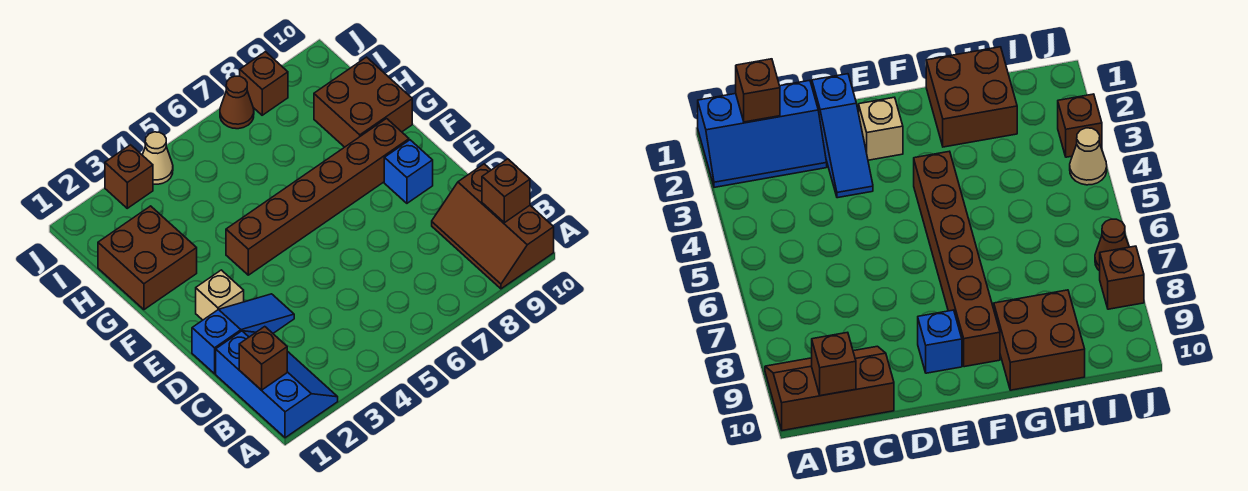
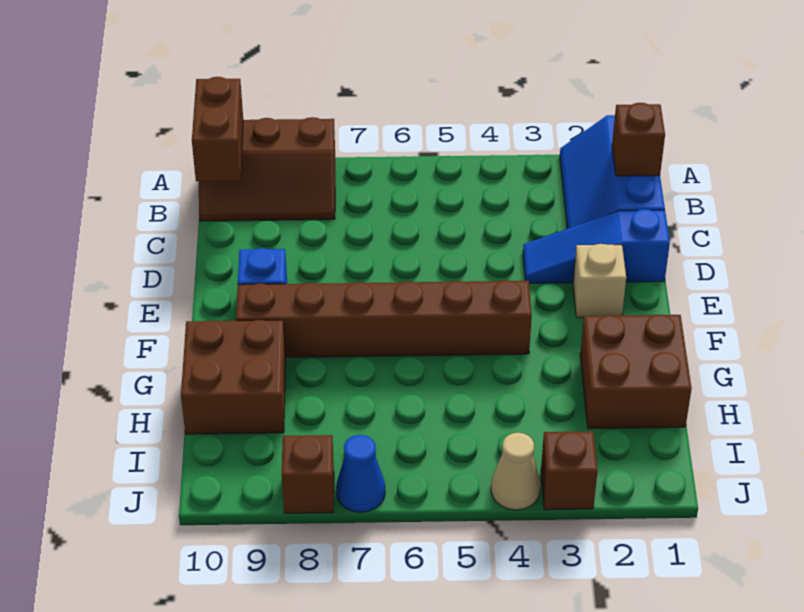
brown slope A9:C10 level 1 top 10 -> brown slope A8:B10 level 1 top A
brown brick B10 level 2 -> brown brick A10:B10 level 2
brown cone J7 level 1 -> blue cone J7 level 1

